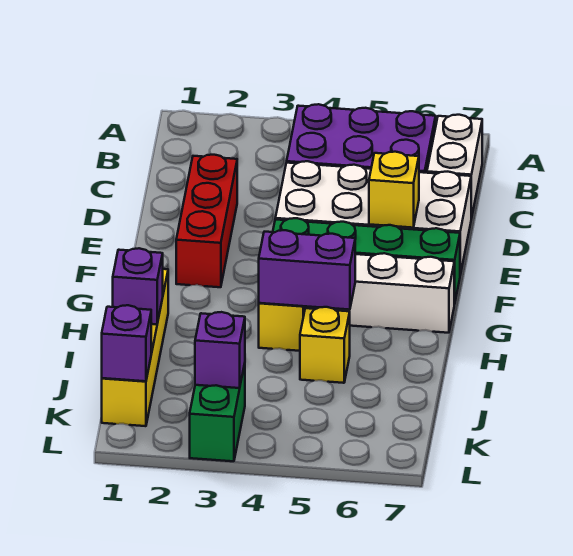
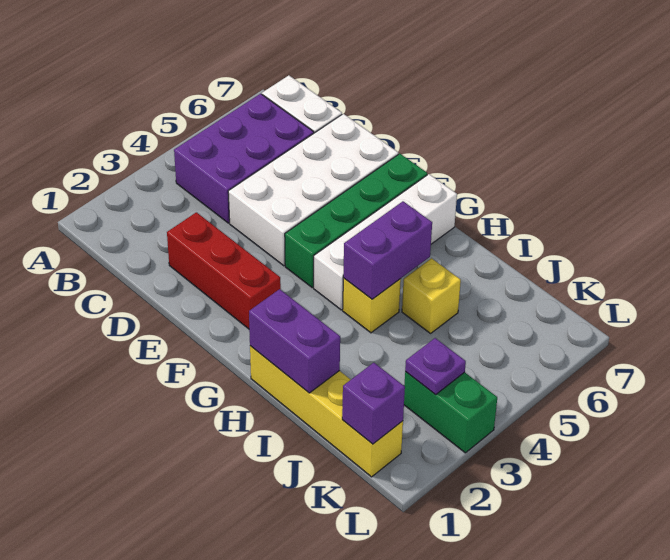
yellow brick E6 level 2 -> none
purple brick I1 level 2 -> purple brick H1:I1 level 2
purple brick K3 level 2 -> purple plate K3 level 2

